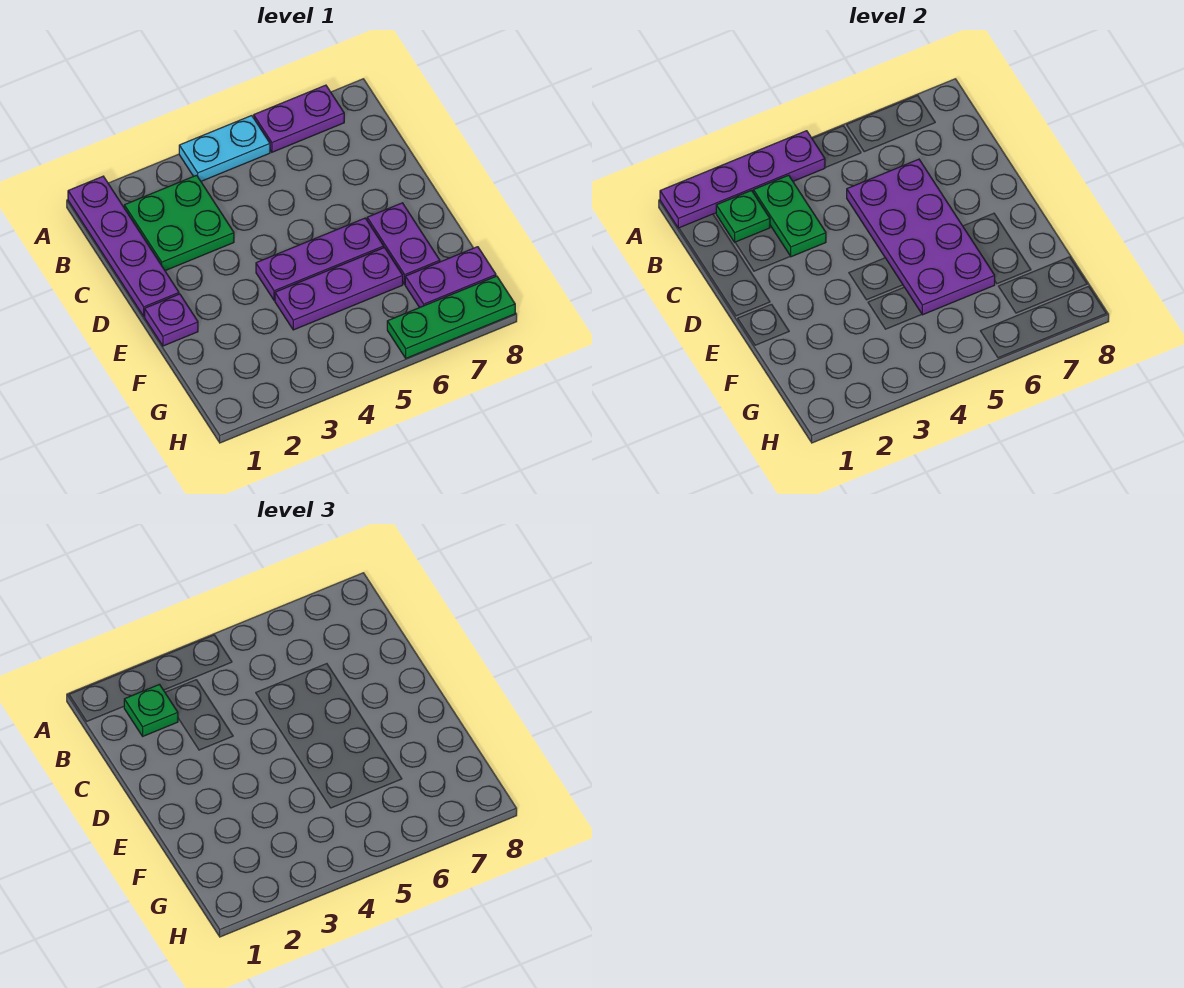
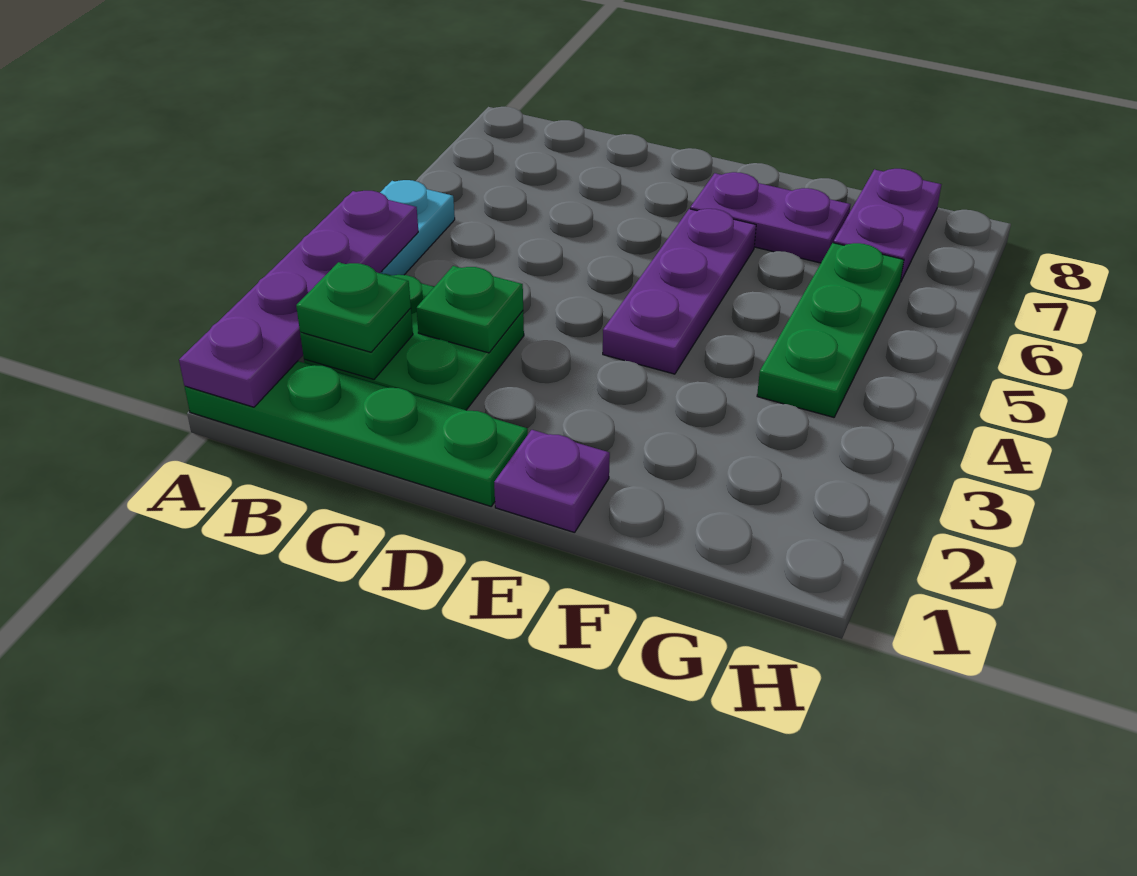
purple plate A1:D1 level 1 -> green plate A1:D1 level 1
purple plate A6:A7 level 1 -> none
green plate B3:C3 level 2 -> green plate C3 level 2
purple plate C5:F6 level 2 -> none
purple plate F4:F6 level 1 -> none
green plate H6:H8 level 1 -> green plate G4:G6 level 1

